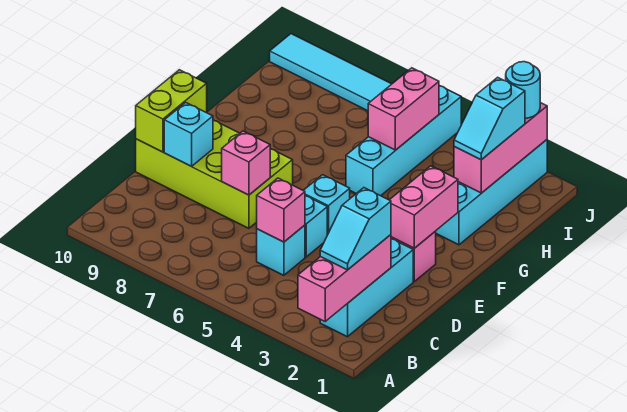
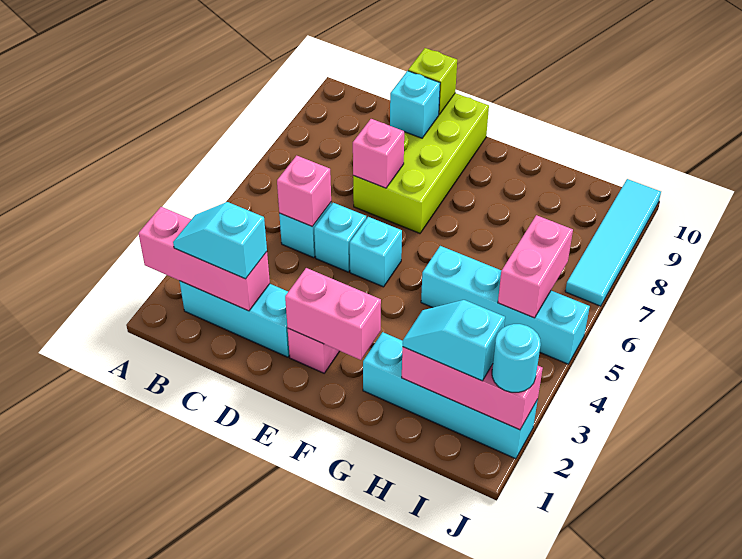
lime brick D10:E10 level 2 -> lime brick D10 level 2
pink brick H5:I5 level 2 -> pink brick I5:I6 level 2

